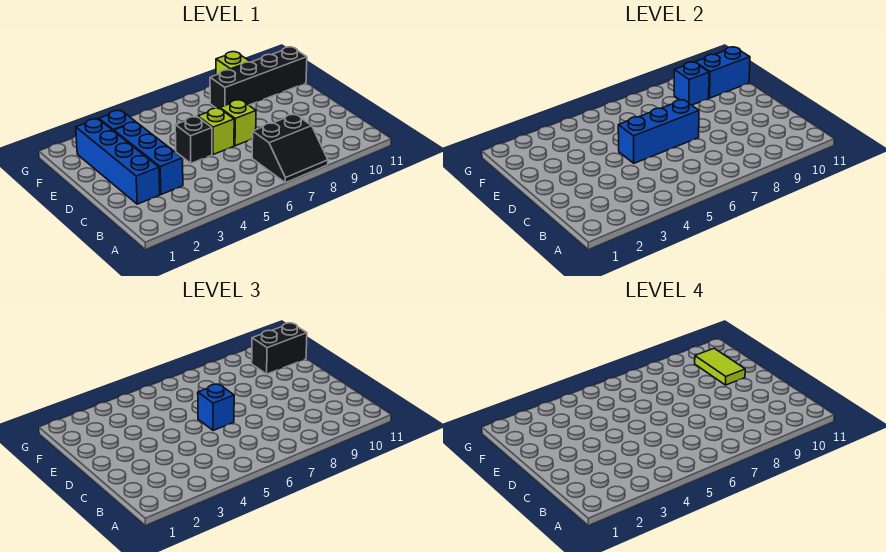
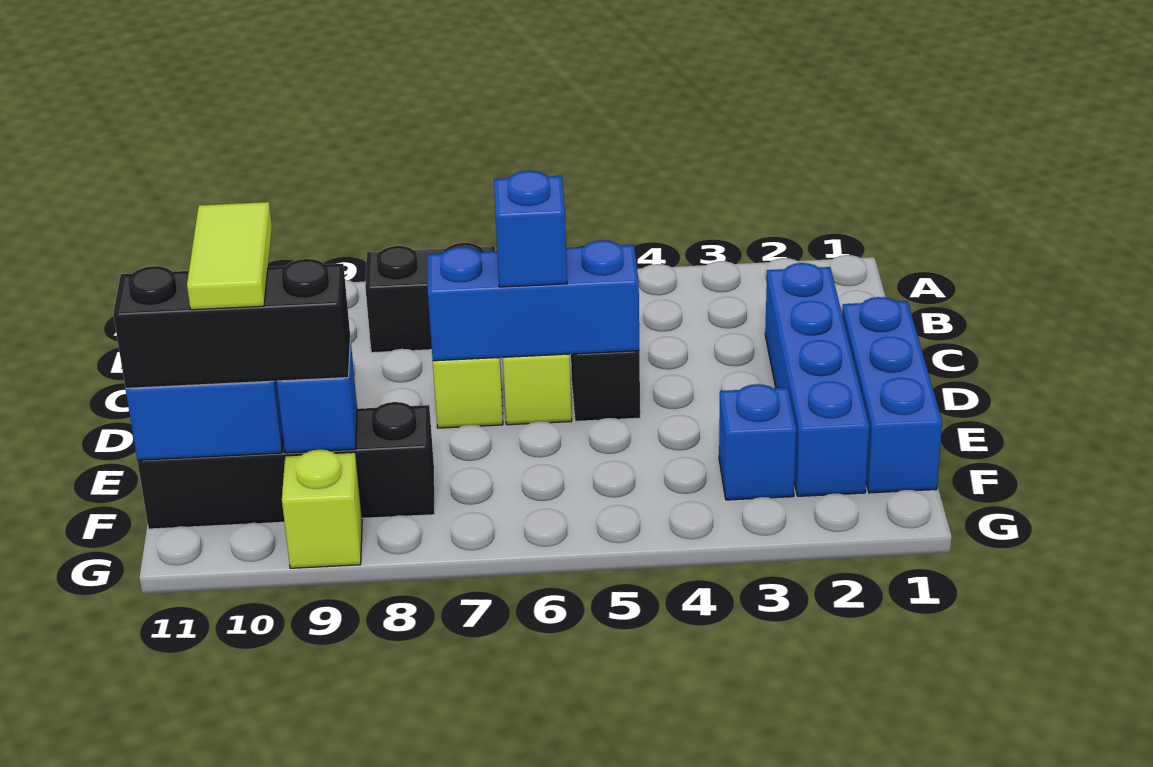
blue brick C3:E3 level 1 -> blue brick D1:F1 level 1
black brick F10:F11 level 3 -> black brick F9:F11 level 3

